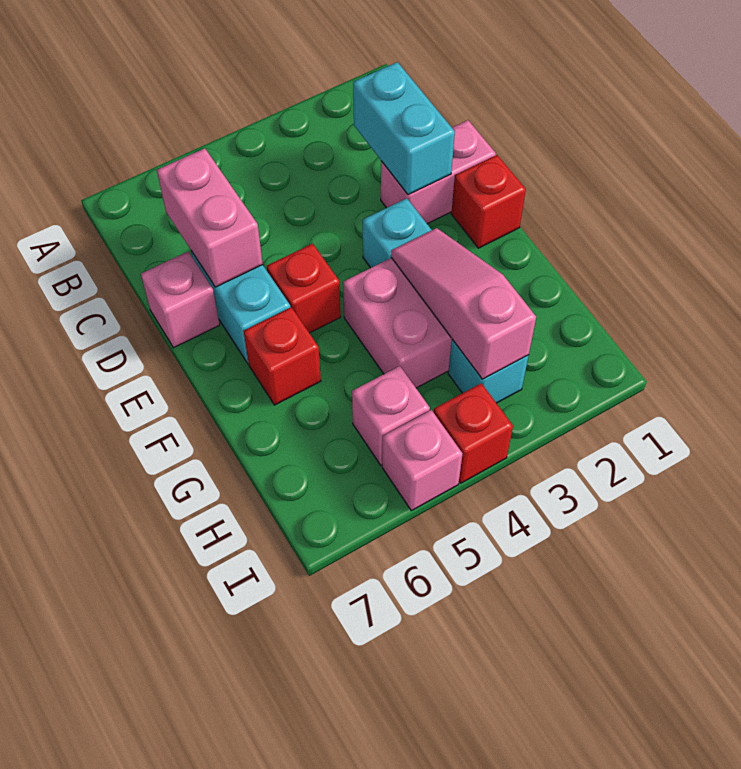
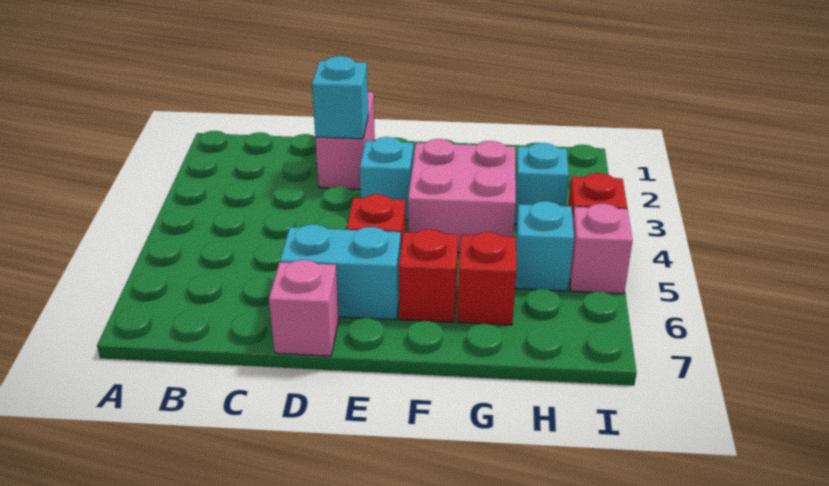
cyan brick C2:D2 level 2 -> cyan brick D2 level 2
pink brick C6:D6 level 2 -> none
red brick E1 level 1 -> red brick G6 level 1
pink slope F3:H3 level 2 top H -> none
pink brick H5 level 1 -> cyan brick H5 level 1

